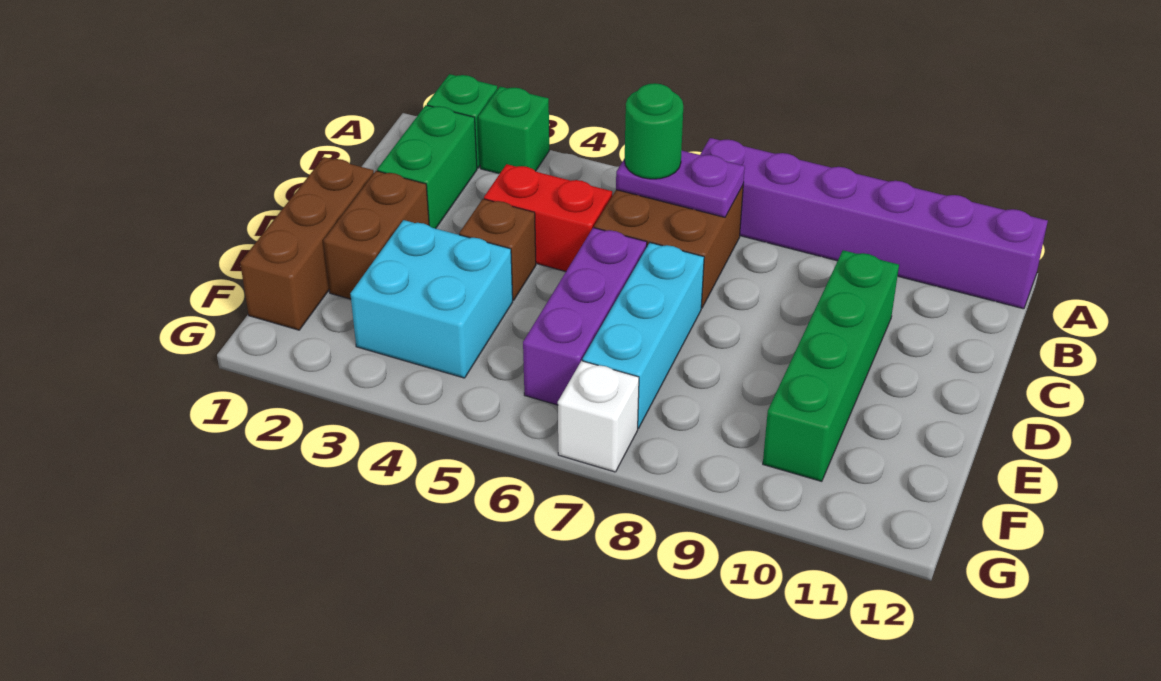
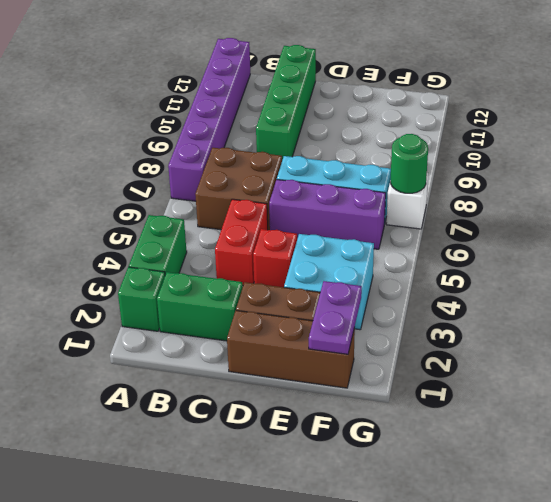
green brick A3 level 1 -> green brick A3:A4 level 1
purple plate B6:B7 level 2 -> purple plate F1:F2 level 2
green round brick B6 level 3 -> green round brick G7 level 2
green brick C10:F10 level 1 -> green brick C9:C12 level 1
brown brick D4 level 1 -> red brick D4 level 1

